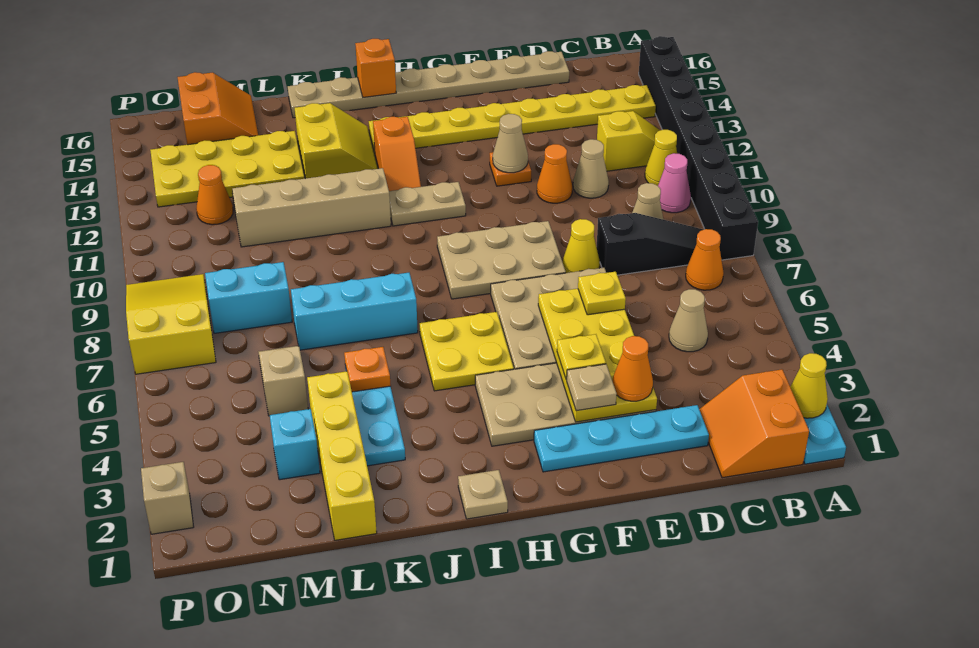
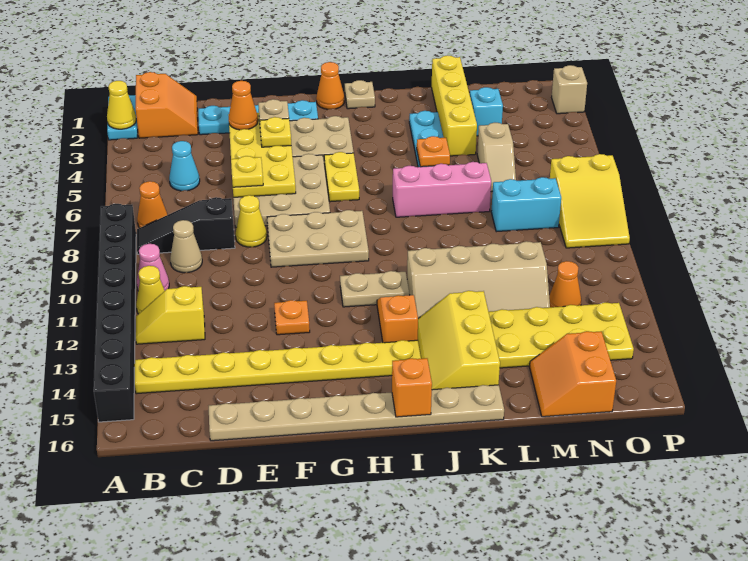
tan cone C5 level 1 -> cyan cone C5 level 1
tan cone D11 level 1 -> none
orange cone E11 level 1 -> orange cone H1 level 1
tan cone F12 level 2 -> none
yellow plate H5:I6 level 1 -> yellow plate H5:H6 level 1
cyan brick J7:L7 level 1 -> pink brick J7:L7 level 1
yellow slope J13:K14 level 1 top K -> yellow slope J13:K15 level 1 top K

